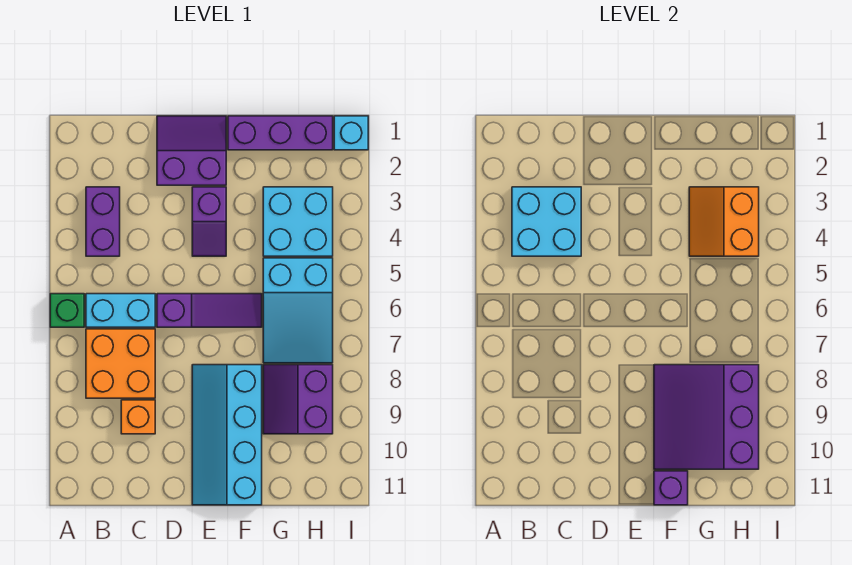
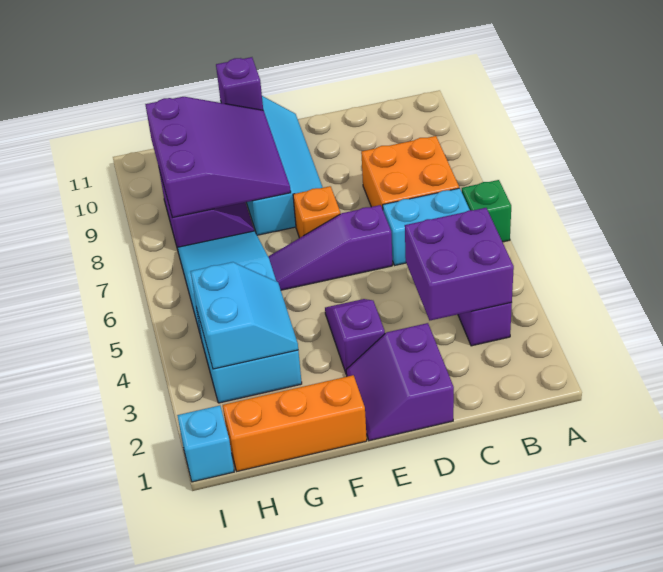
cyan brick B3:C4 level 2 -> purple brick B3:C4 level 2
orange brick C9 level 1 -> orange brick E7 level 1
purple slope D1:E2 level 1 top 2 -> purple slope D1:E2 level 1 top D
purple brick F1:H1 level 1 -> orange brick F1:H1 level 1
orange slope G3:H4 level 2 top H -> cyan slope G3:H4 level 2 top H

